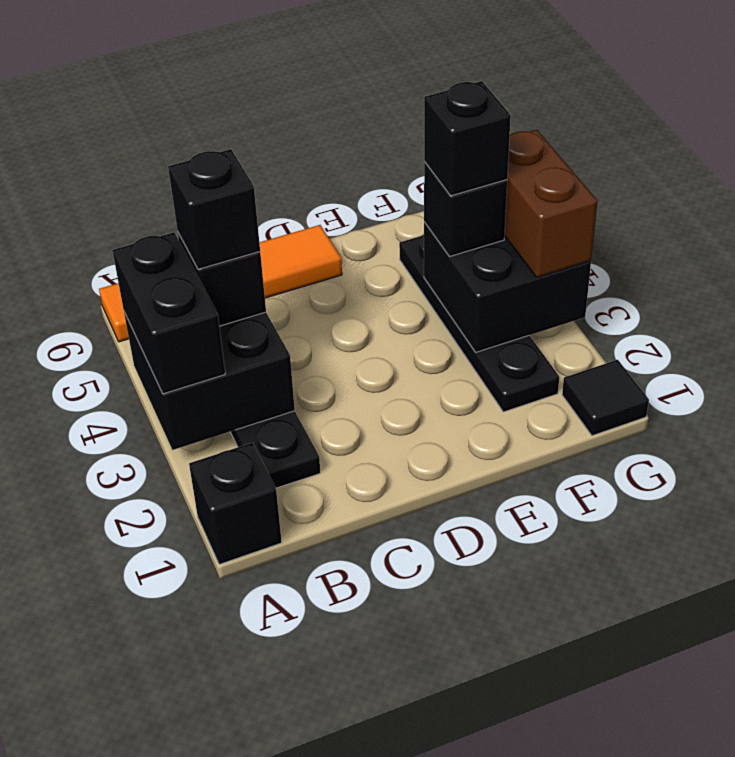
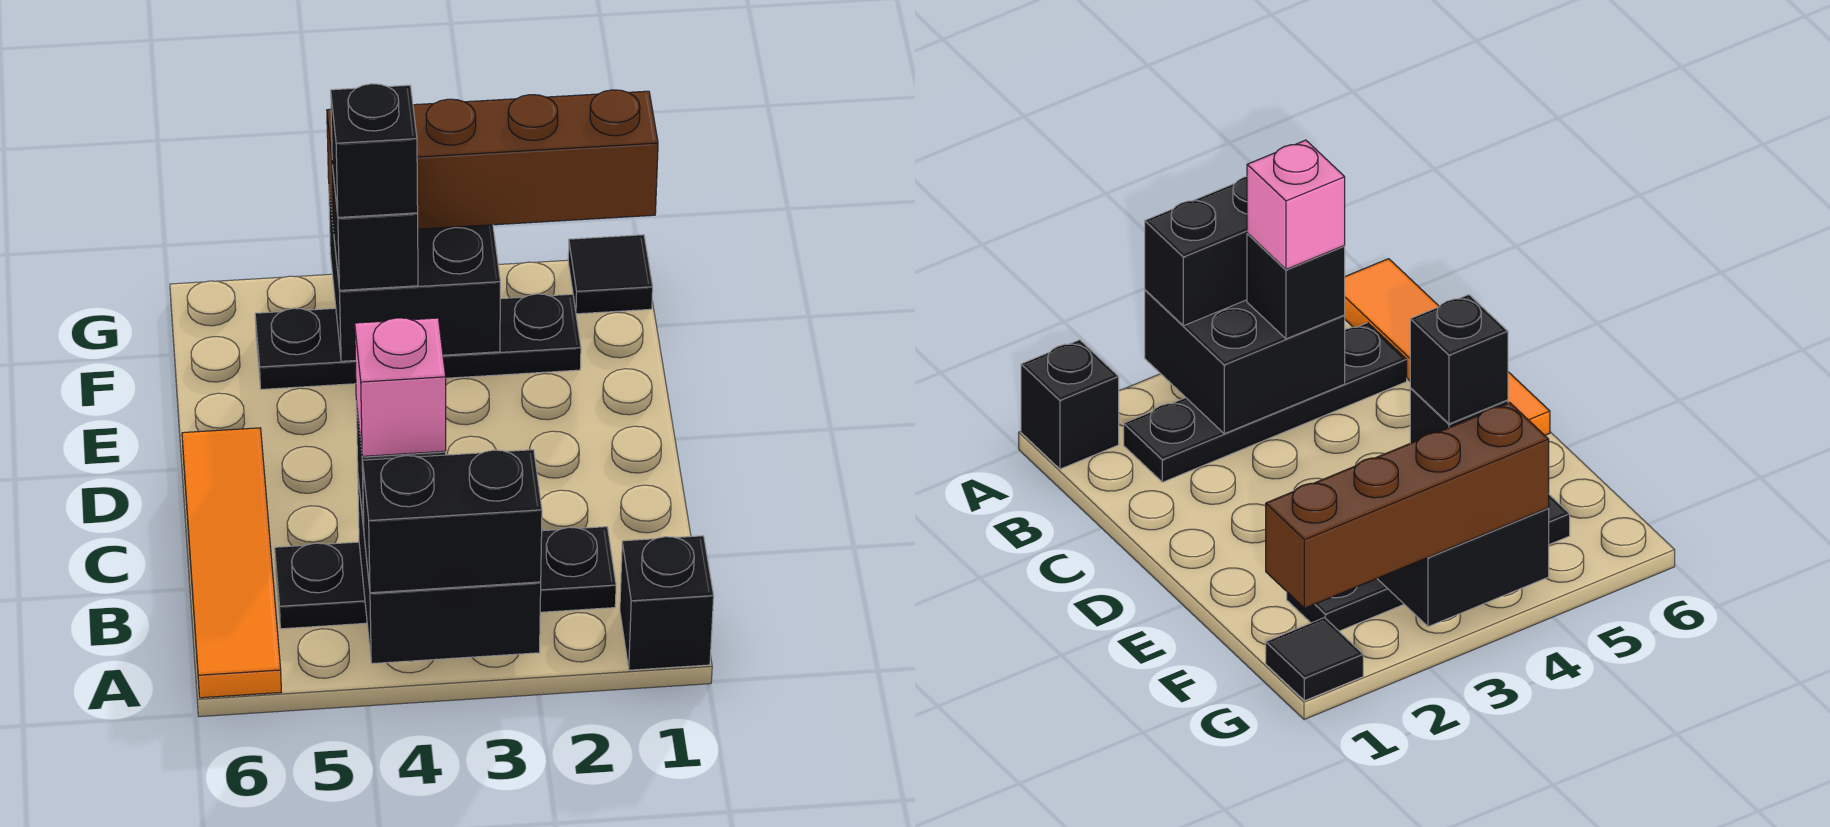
black brick B4 level 4 -> pink brick B4 level 4
brown brick G3:G4 level 3 -> brown brick G1:G4 level 3

